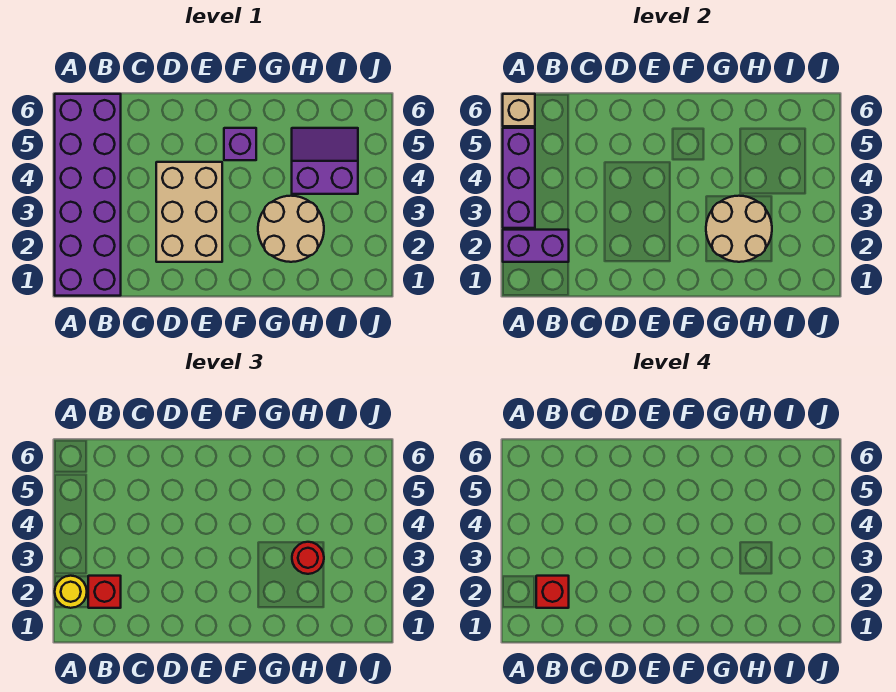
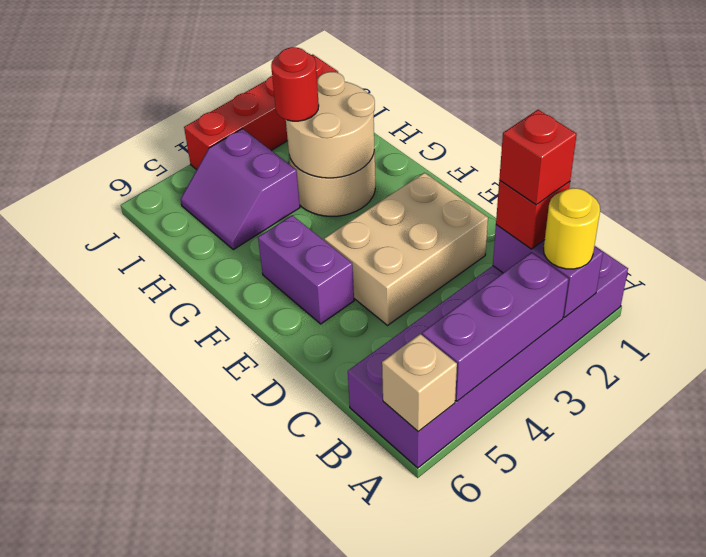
purple brick F5 level 1 -> purple brick E5:F5 level 1
none -> red brick J1:J4 level 1

